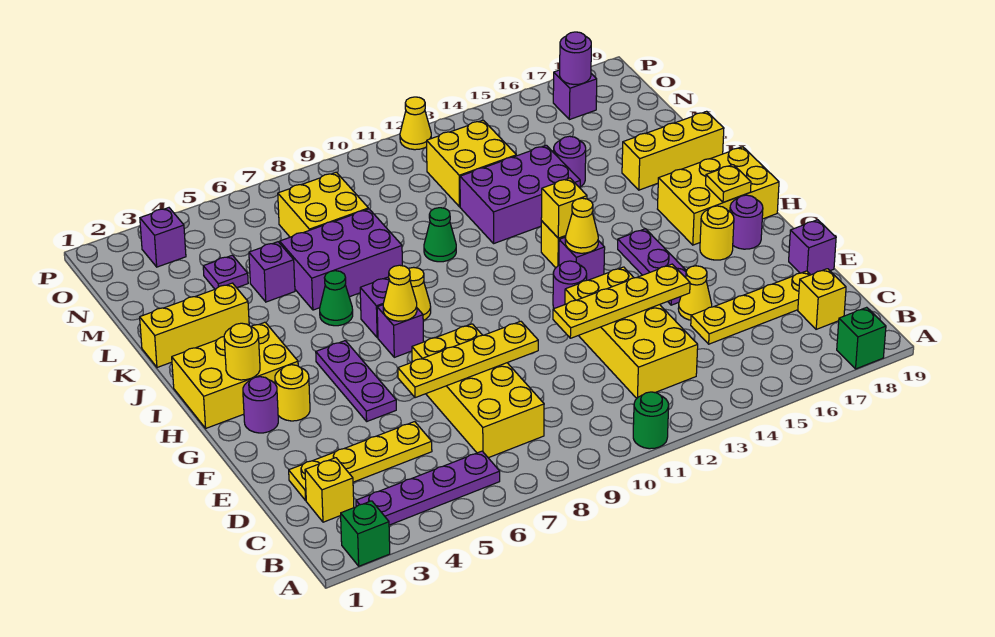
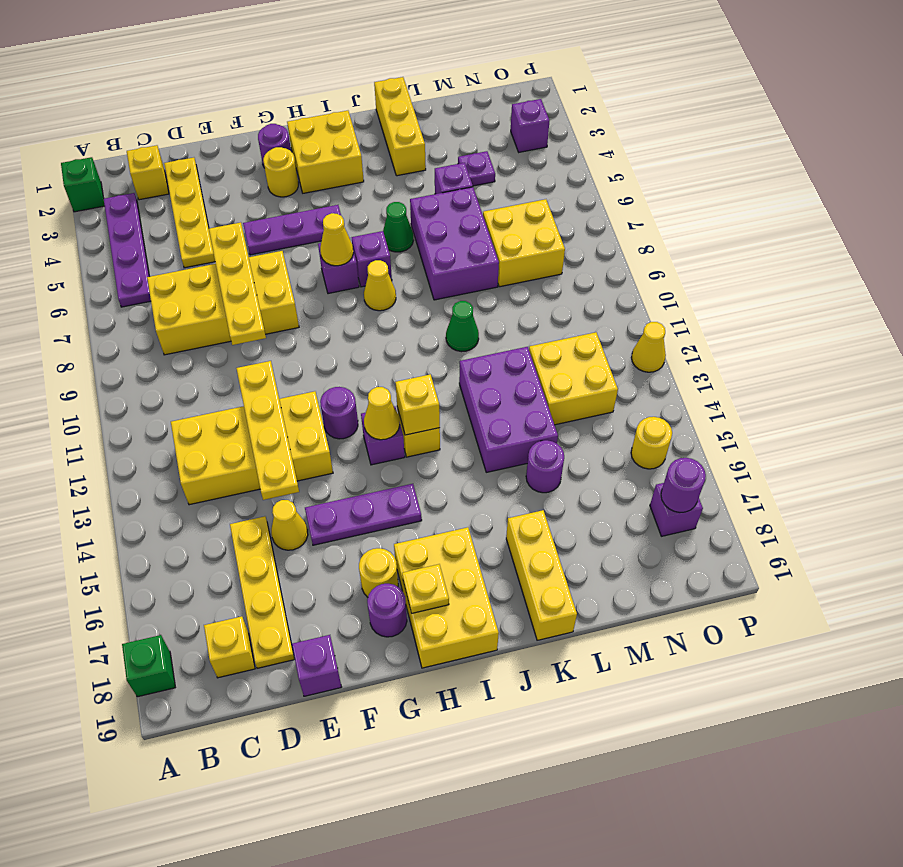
green round brick A11 level 1 -> none
yellow brick H1:I3 level 1 -> yellow brick H2:I3 level 1
yellow round brick H2 level 2 -> yellow round brick O15 level 1

